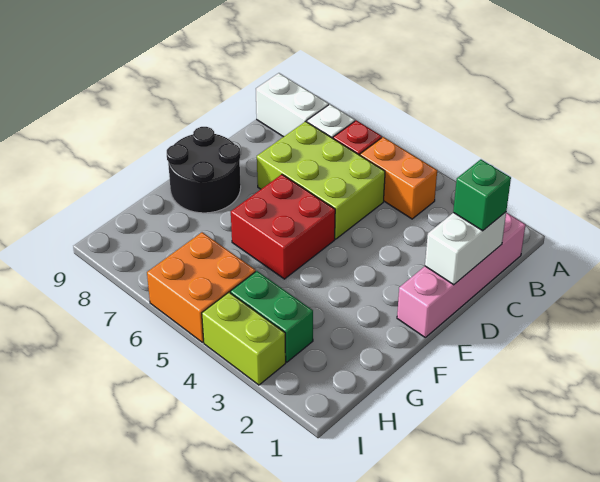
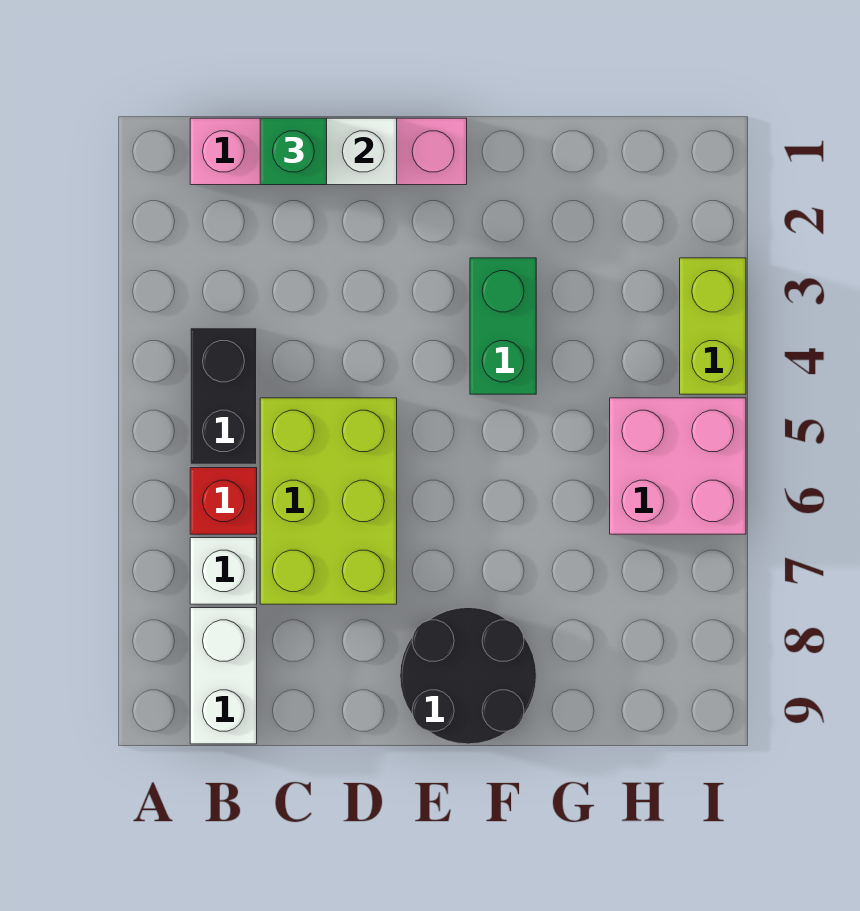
orange brick B4:B5 level 1 -> black brick B4:B5 level 1
red brick E5:F6 level 1 -> none
green brick H3:H4 level 1 -> green brick F3:F4 level 1
orange brick H5:I6 level 1 -> pink brick H5:I6 level 1

